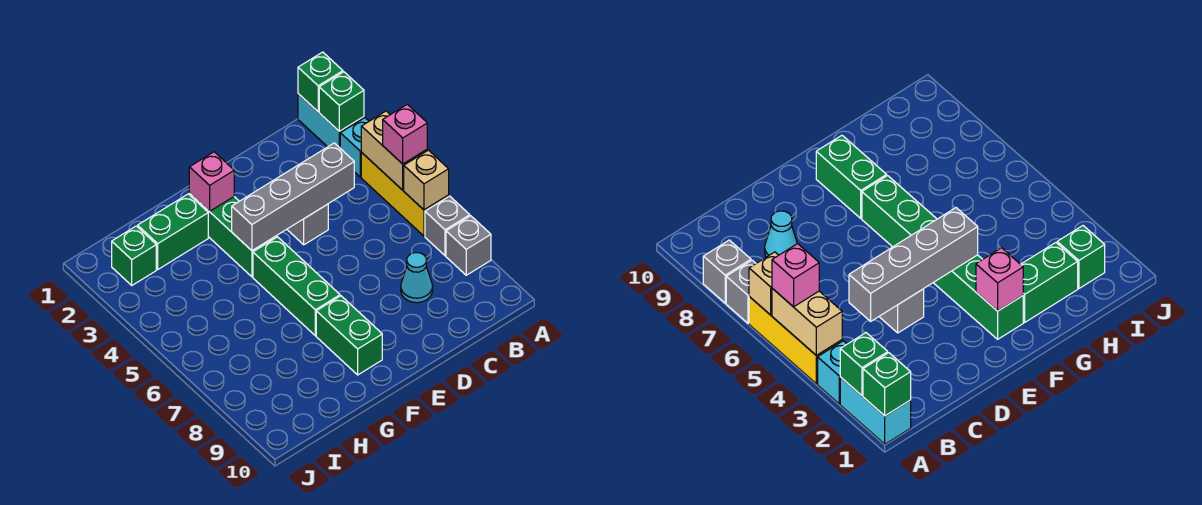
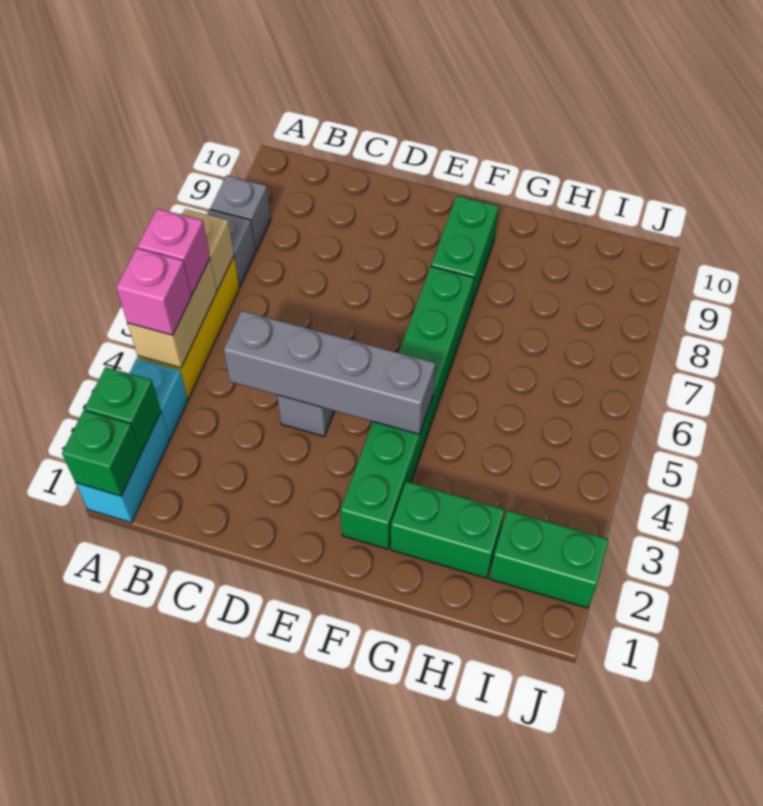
cyan cone C8 level 1 -> none
pink brick F2 level 2 -> pink brick A4 level 3
green brick I2 level 1 -> green brick I2:J2 level 1

